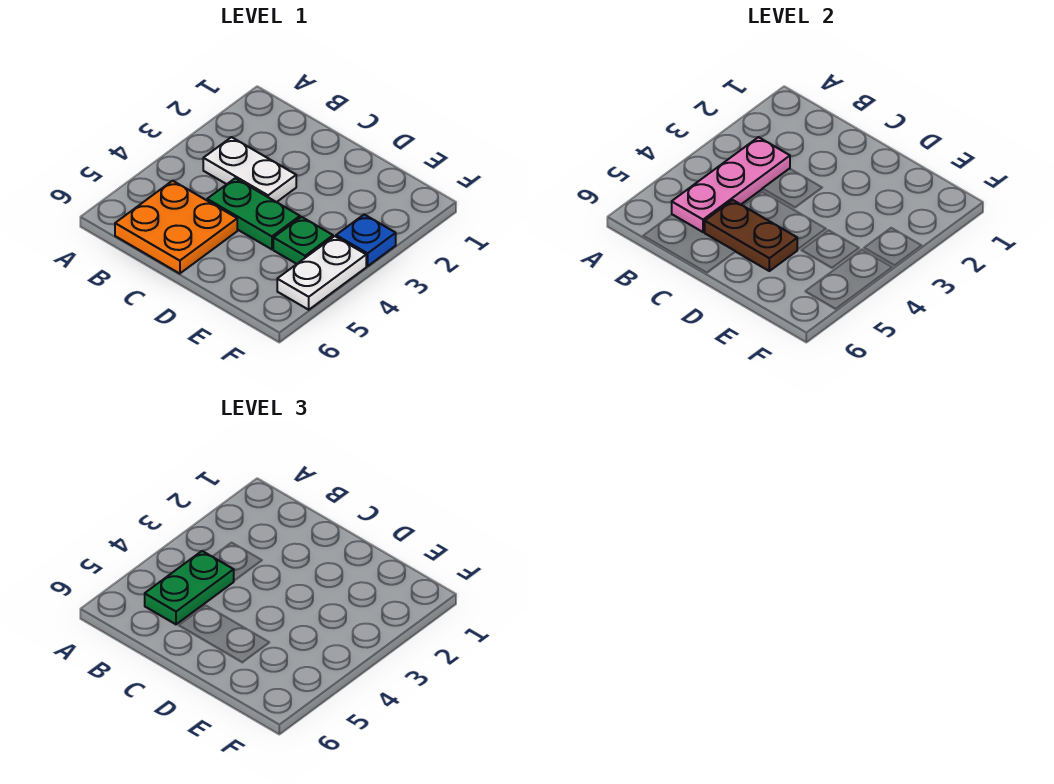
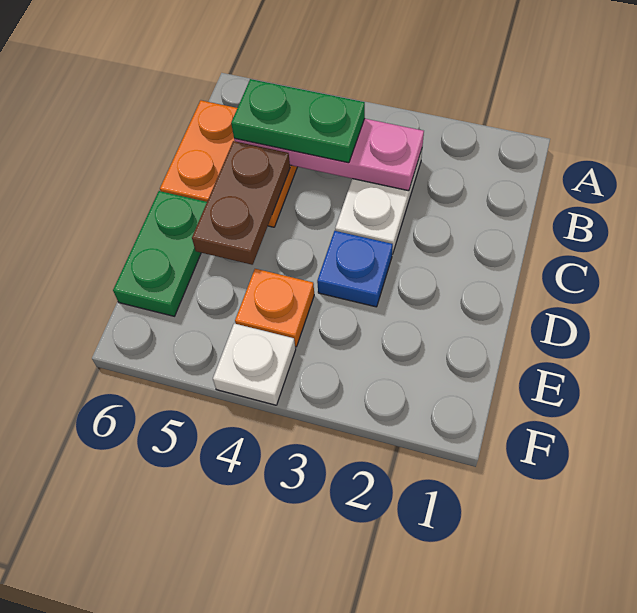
green plate C4:D4 level 1 -> green plate D6:E6 level 1
green plate E4 level 1 -> orange plate E4 level 1
blue plate F3 level 1 -> blue plate D3 level 1
white plate F4:F5 level 1 -> white plate F4 level 1

